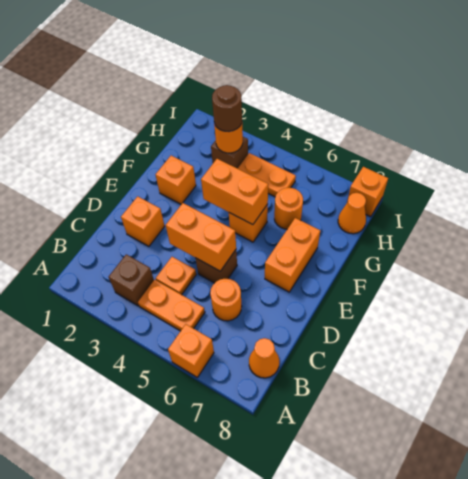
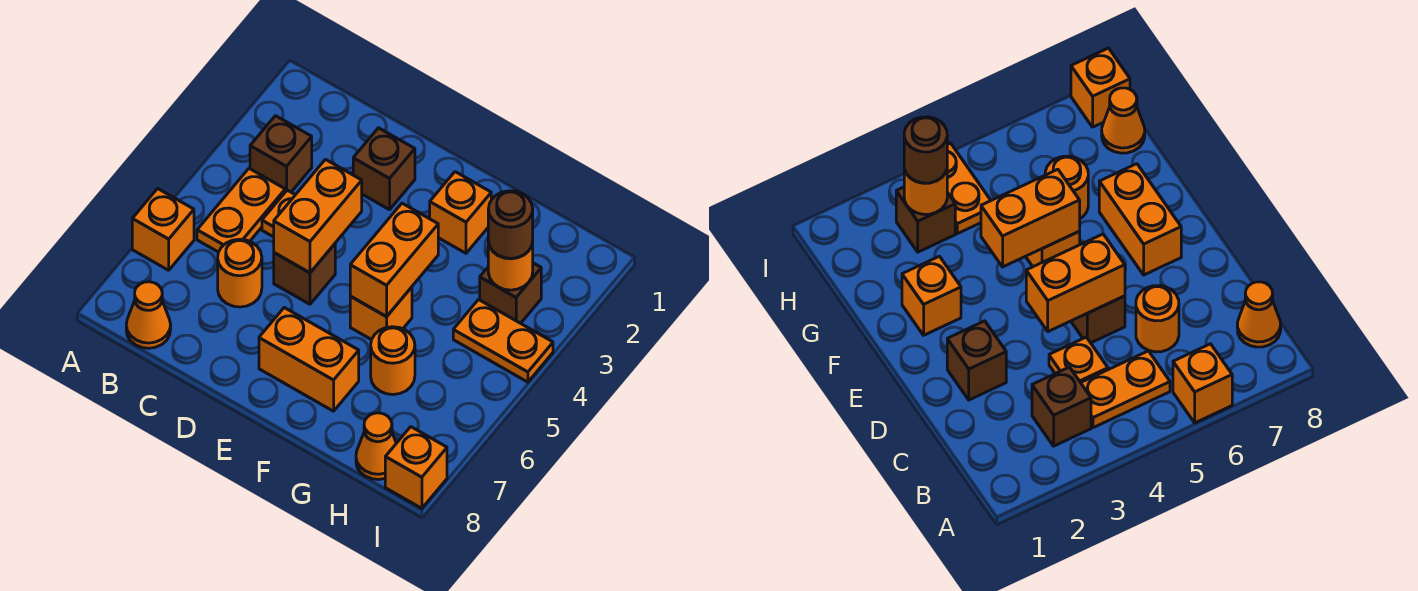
orange brick D2 level 1 -> brown brick D2 level 1
orange plate H4:H5 level 1 -> orange plate H4:I4 level 1

